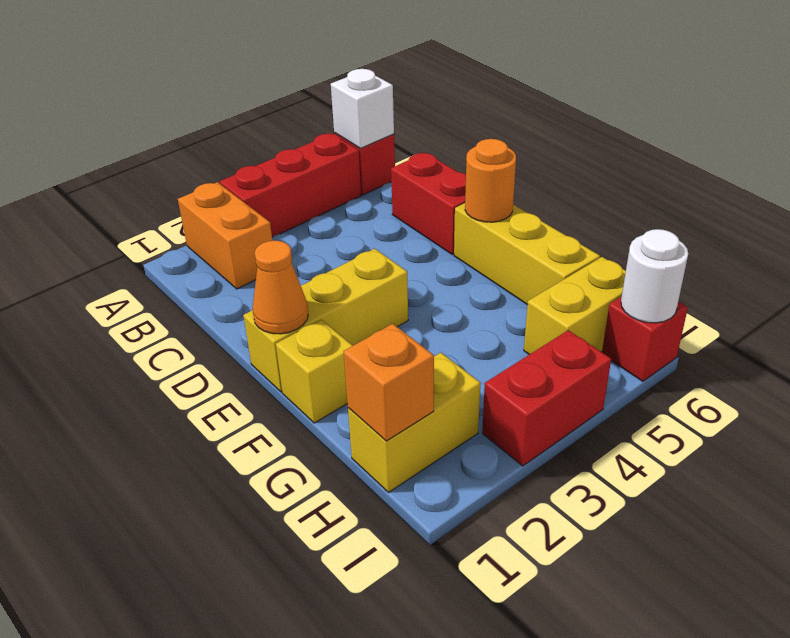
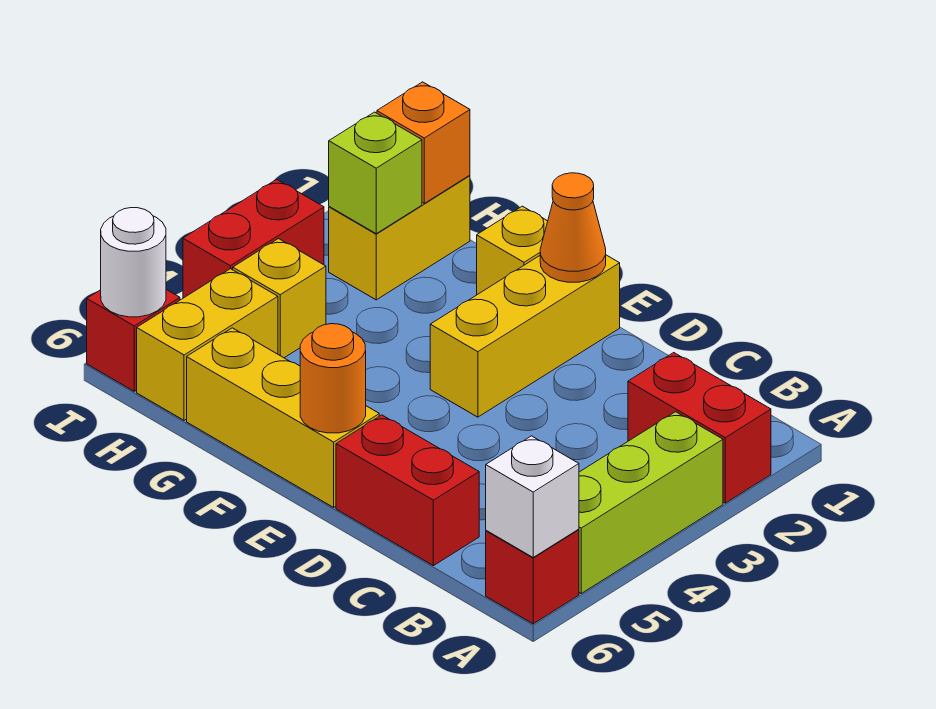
orange brick A2:B2 level 1 -> red brick A2:B2 level 1
red brick A3:A5 level 1 -> lime brick A3:A5 level 1
none -> lime brick H2 level 2
none -> yellow brick H4 level 1

